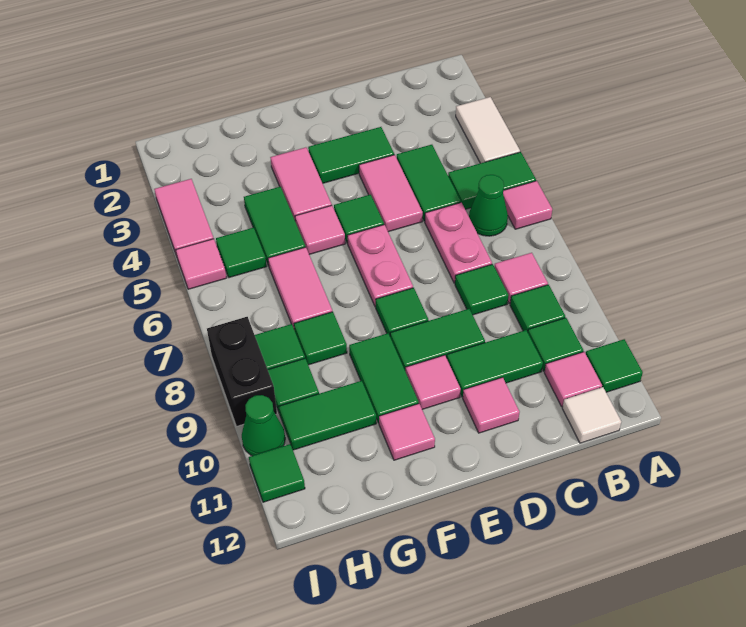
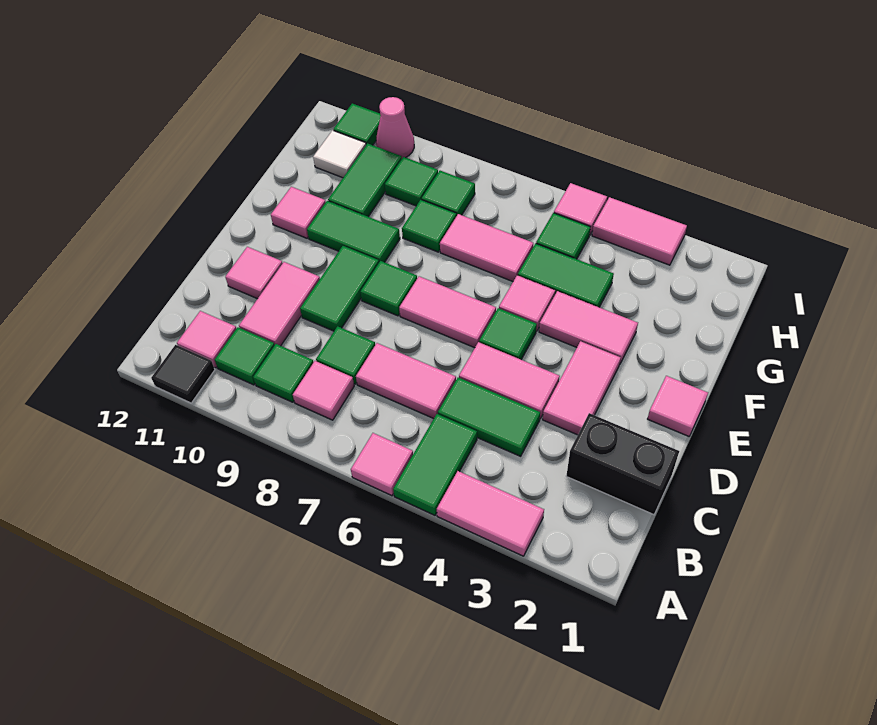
white tile A3:A4 level 1 -> pink tile A3:A4 level 1
green tile A11 level 1 -> black tile A11 level 1
green cone B6 level 1 -> none
white tile B12 level 1 -> white tile H11 level 1
pink plate C6:C7 level 1 -> pink tile C6:C7 level 1
green tile C10:D10 level 1 -> pink tile C10:D10 level 1
green tile D3:E3 level 1 -> pink tile D3:E3 level 1
pink plate E6:E7 level 1 -> pink tile E6:E7 level 1
pink tile E10 level 1 -> pink tile E1 level 1
black brick I8:I9 level 1 -> black brick C1:C2 level 1
green cone I10 level 1 -> pink cone I10 level 1

